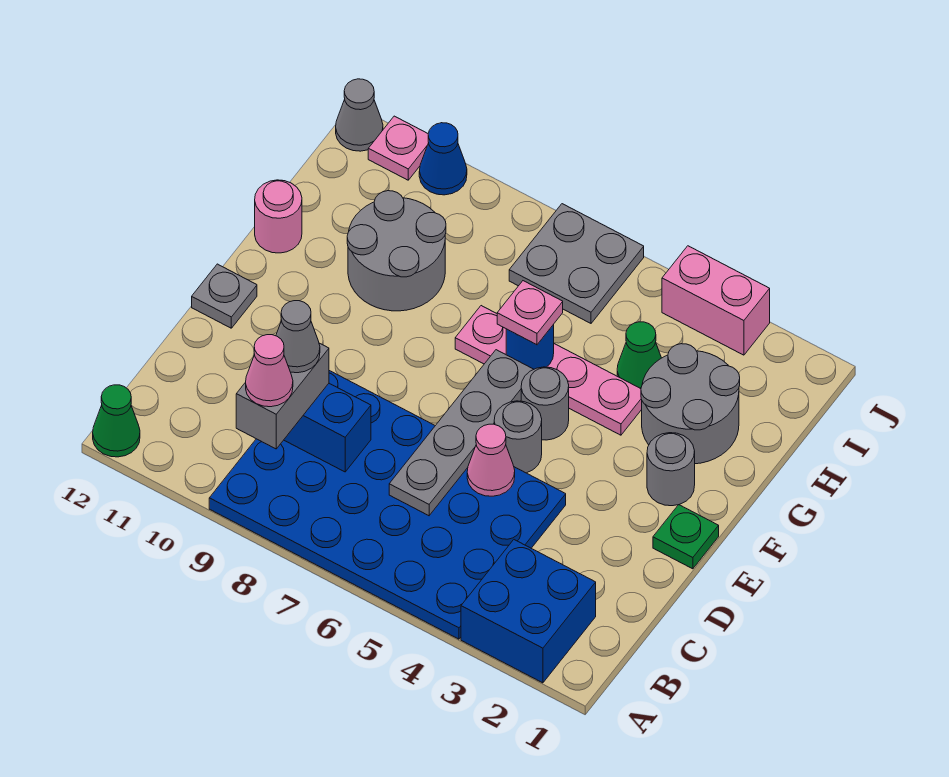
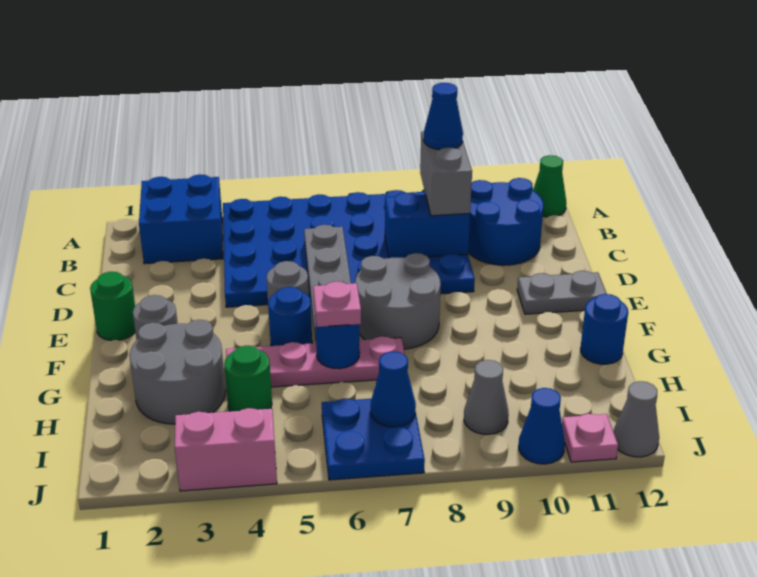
pink cone B9 level 4 -> blue cone B9 level 4
none -> blue round brick B10:C11 level 1
grey cone C9 level 4 -> grey cone I9 level 1
pink cone D5 level 2 -> none
green plate E1 level 1 -> green round brick E1 level 1
grey plate E12 level 1 -> grey plate E11:E12 level 1
grey round brick F5 level 1 -> blue round brick F5 level 1
grey round brick G9:H10 level 1 -> grey round brick E7:F8 level 1
pink round brick G12 level 1 -> blue round brick G12 level 1
green cone H4 level 1 -> green round brick H4 level 1
grey plate I6:J7 level 1 -> blue plate I6:J7 level 1
none -> blue cone I7 level 2

